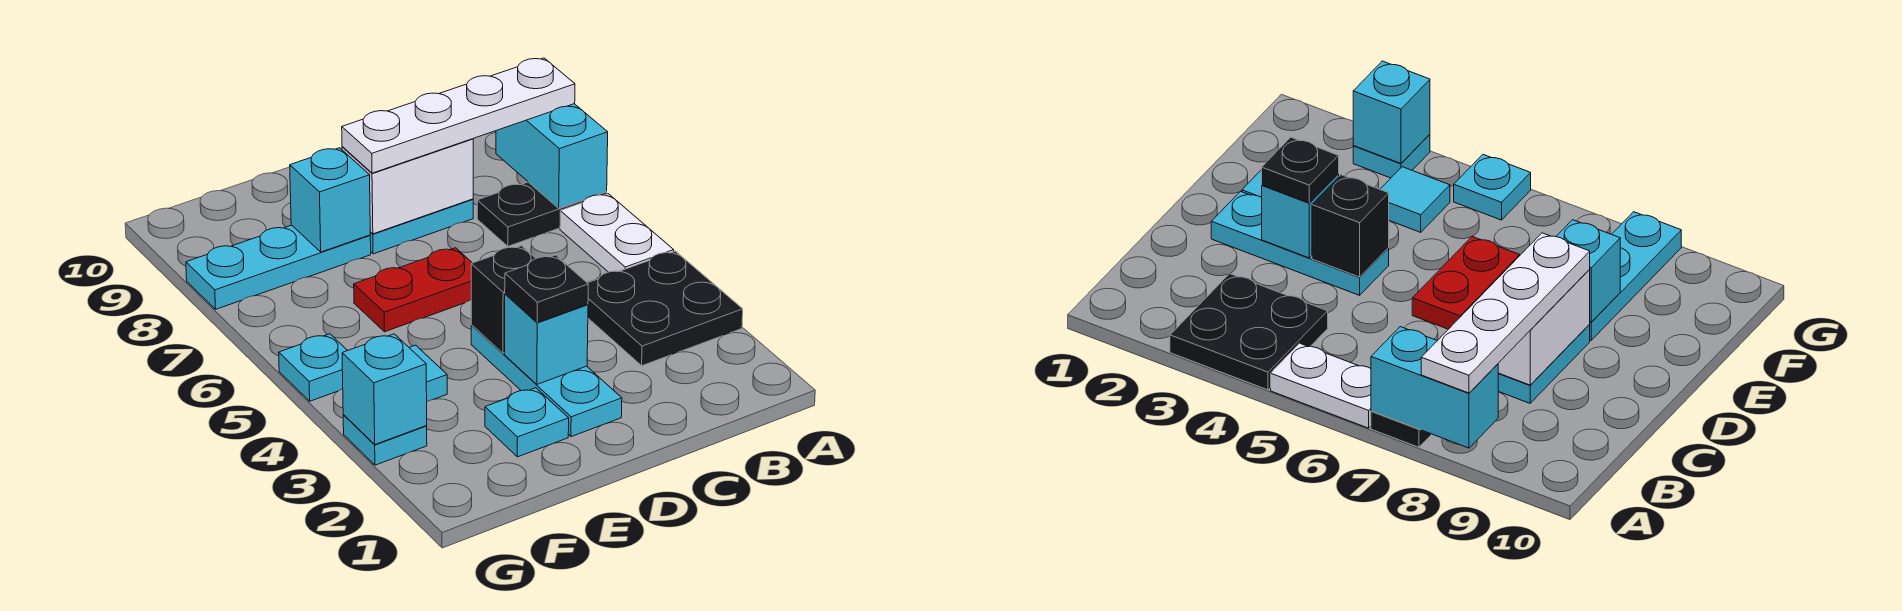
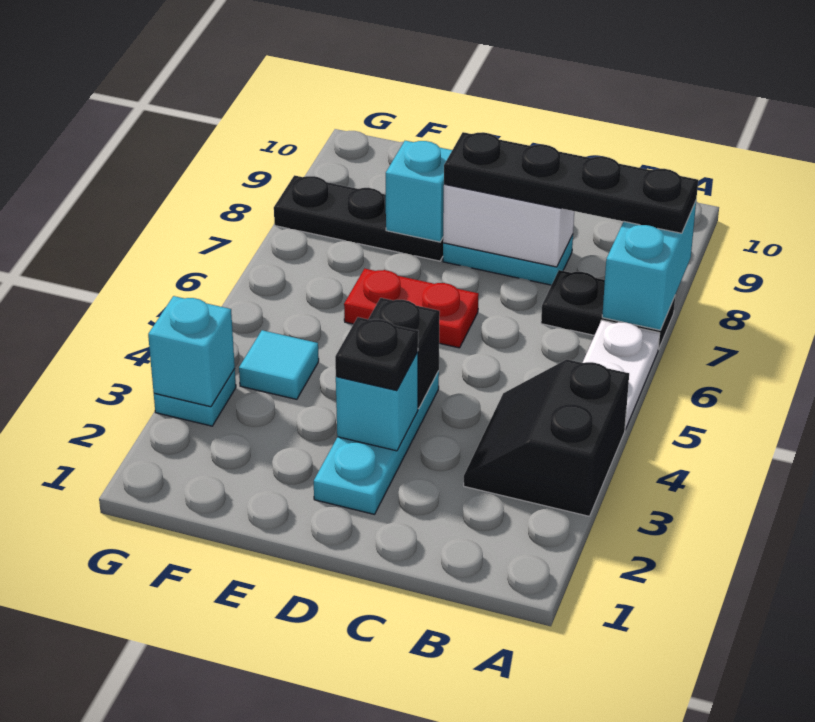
black plate A3:B4 level 1 -> black slope A3:B4 level 1 top A
white plate A8:D8 level 3 -> black plate A8:D8 level 3
cyan plate E2 level 1 -> none
cyan plate E8:G8 level 1 -> black plate E8:G8 level 1
cyan plate G5 level 1 -> none

